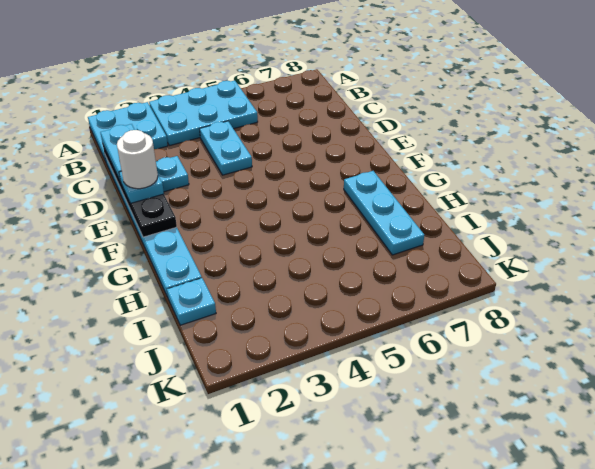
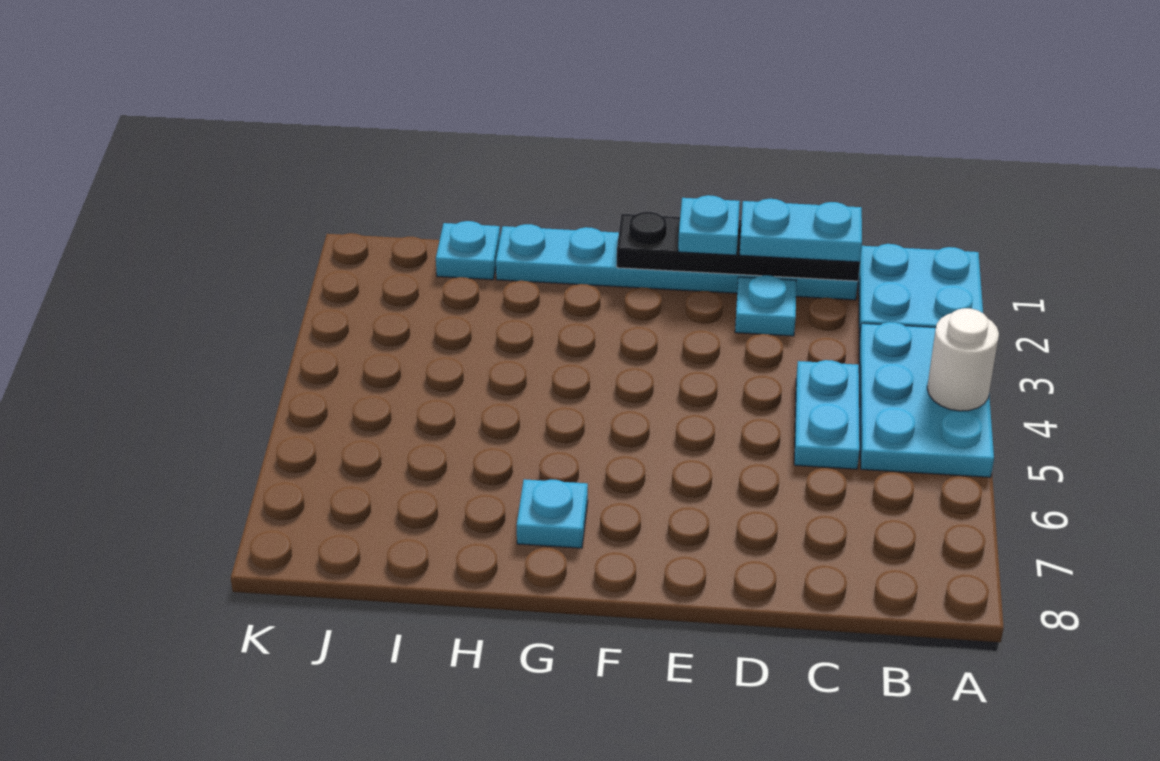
cyan plate C4:D4 level 1 -> cyan plate C4:C5 level 1
white round brick E1 level 4 -> white round brick A4 level 2
cyan plate G7:I7 level 1 -> cyan plate G7 level 1

